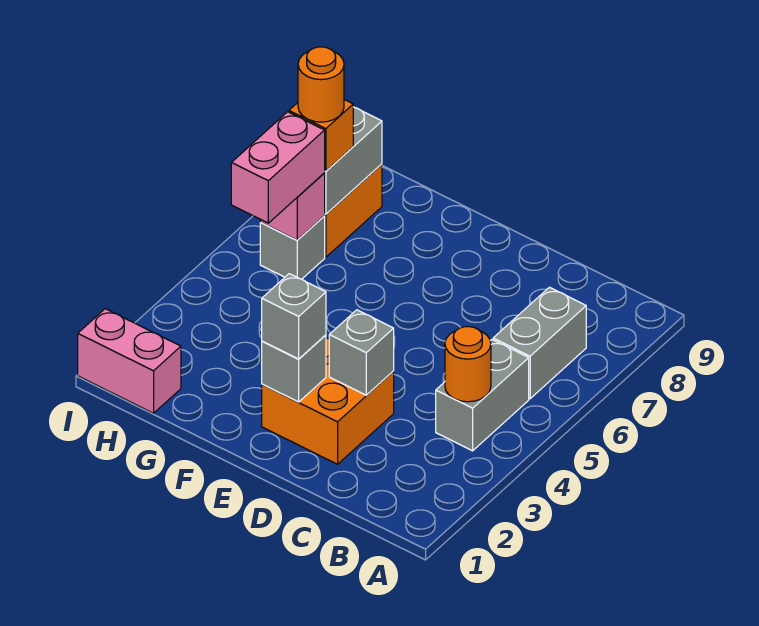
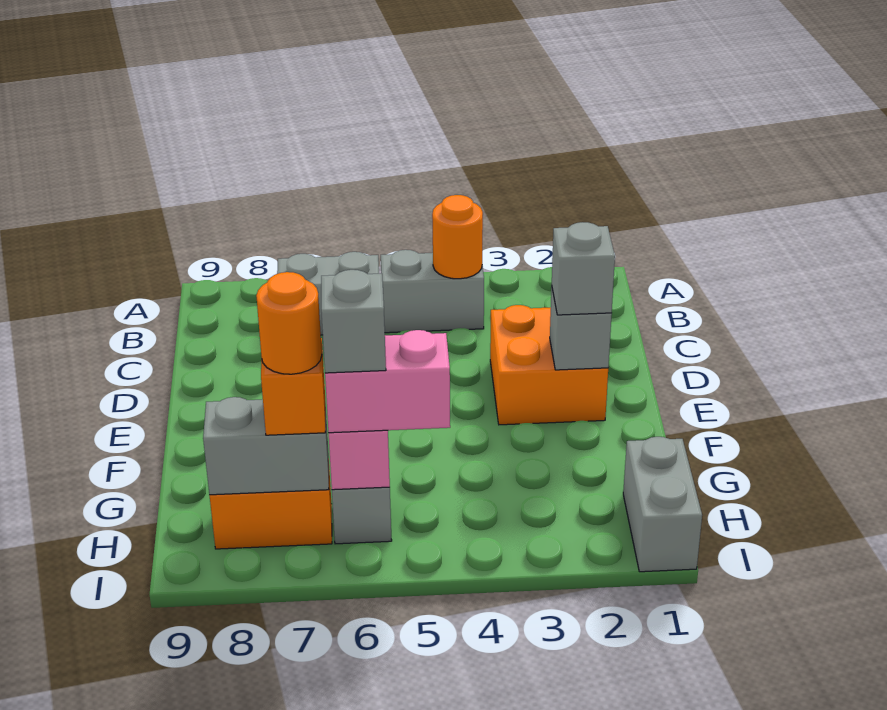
grey brick D3 level 2 -> grey brick H6 level 4
pink brick H1:I1 level 1 -> grey brick H1:I1 level 1

